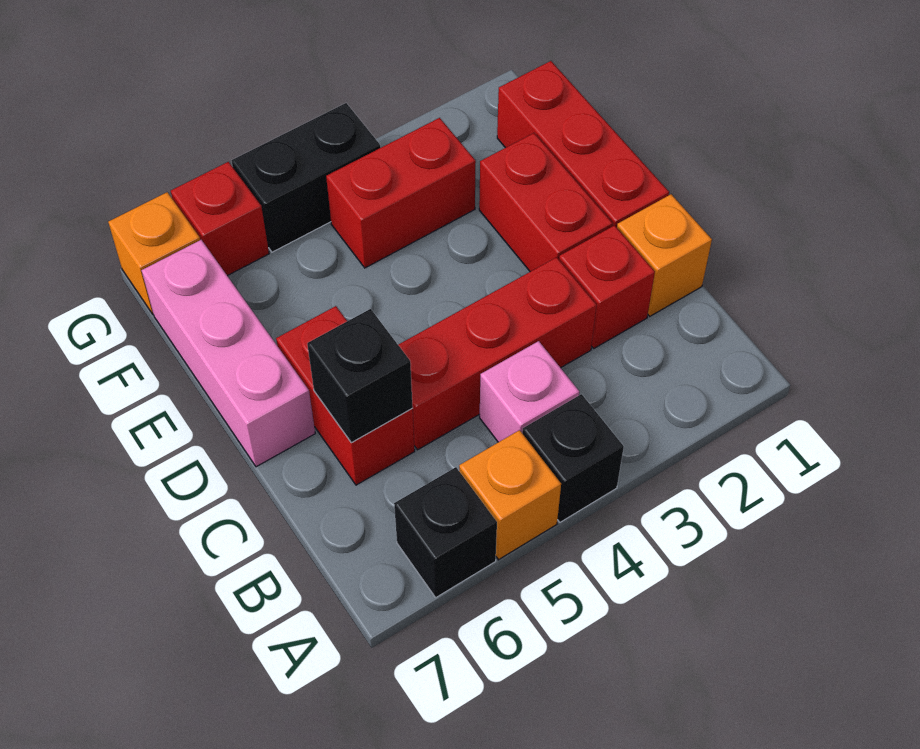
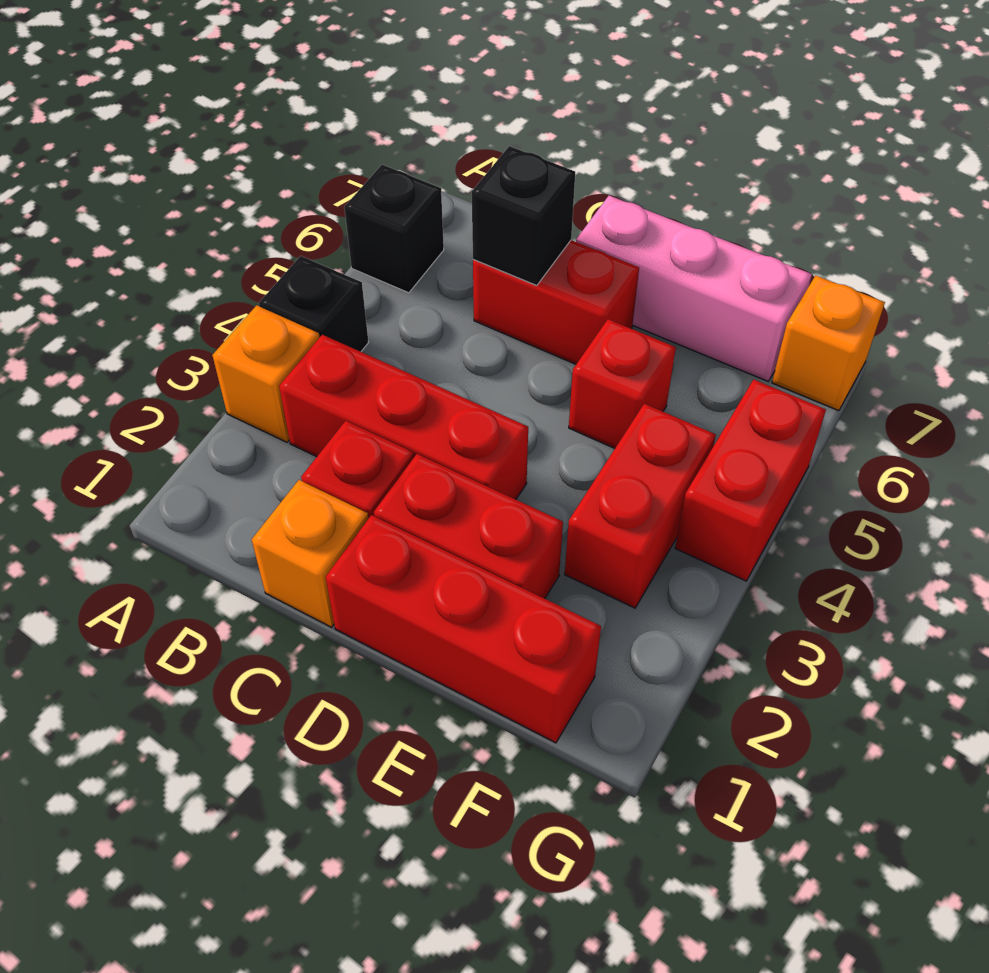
orange brick A5 level 1 -> orange brick A3 level 1
pink brick B4 level 1 -> none
red brick C3:C5 level 1 -> red brick B3:D3 level 1
black brick G4:G5 level 1 -> red brick G4:G5 level 1
red brick G6 level 1 -> red brick E5 level 1

